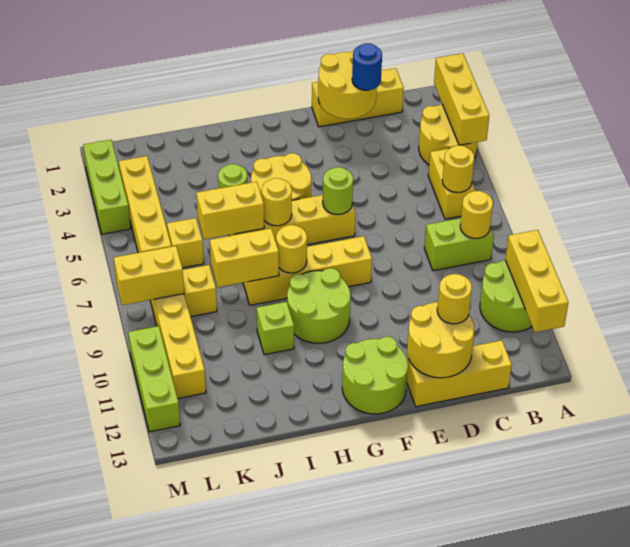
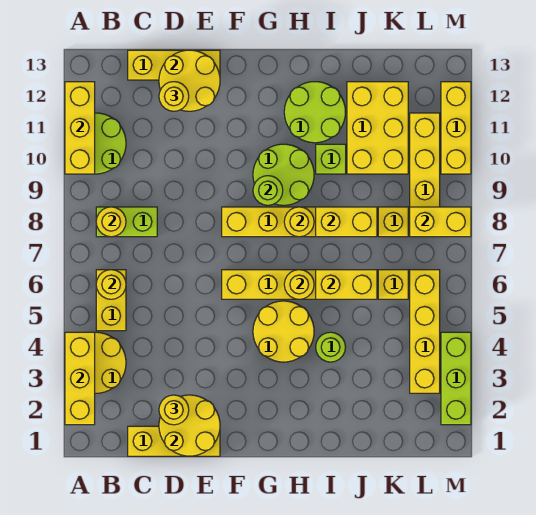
blue round brick D2 level 3 -> yellow round brick D2 level 3
lime round brick F6 level 2 -> lime round brick G9 level 2
lime round brick F12:G13 level 1 -> lime round brick H11:I12 level 1
none -> yellow brick J10:K12 level 1
lime brick M10:M12 level 1 -> yellow brick M10:M12 level 1

